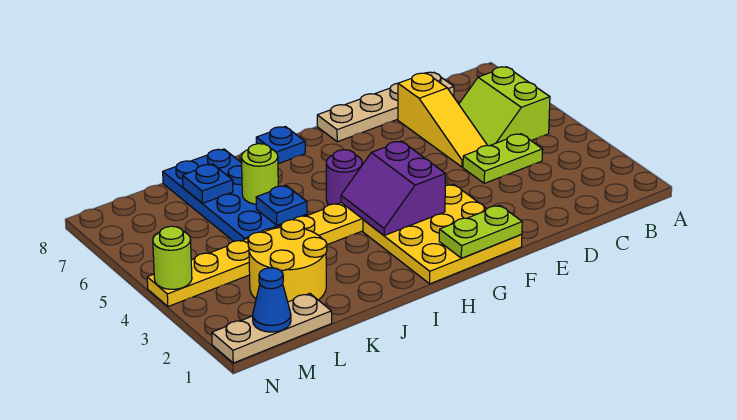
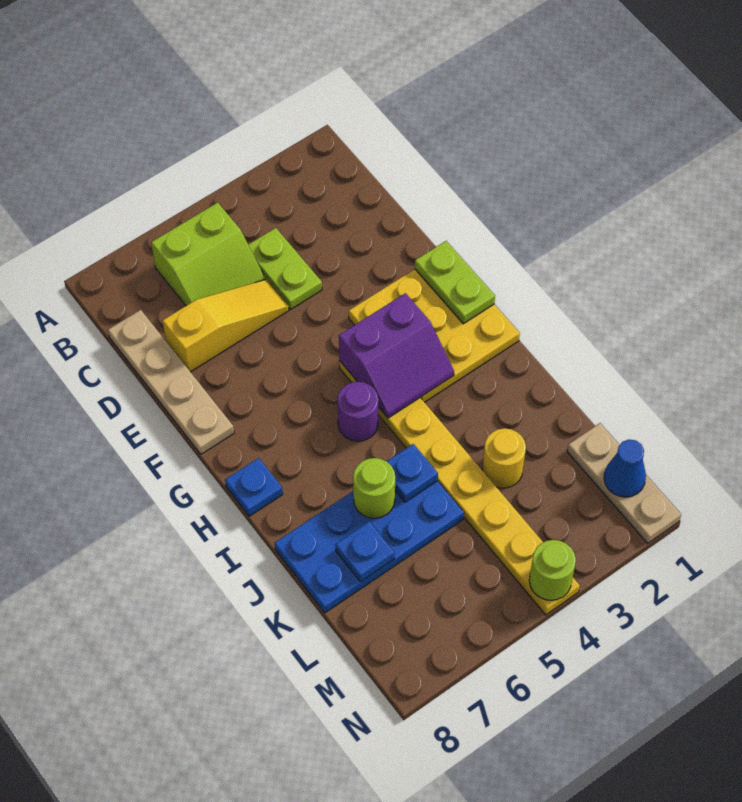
yellow round brick K2:L3 level 1 -> yellow round brick K3 level 1

